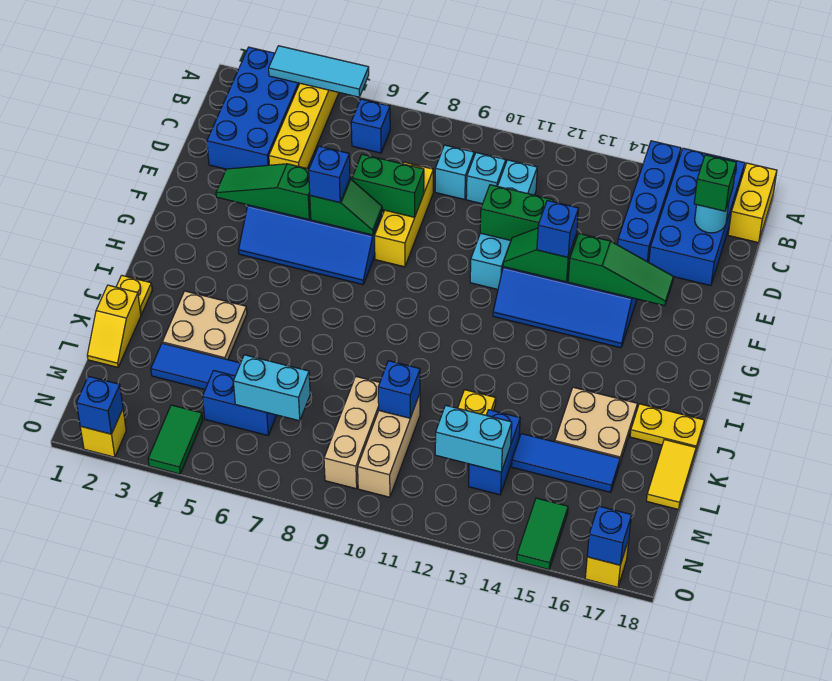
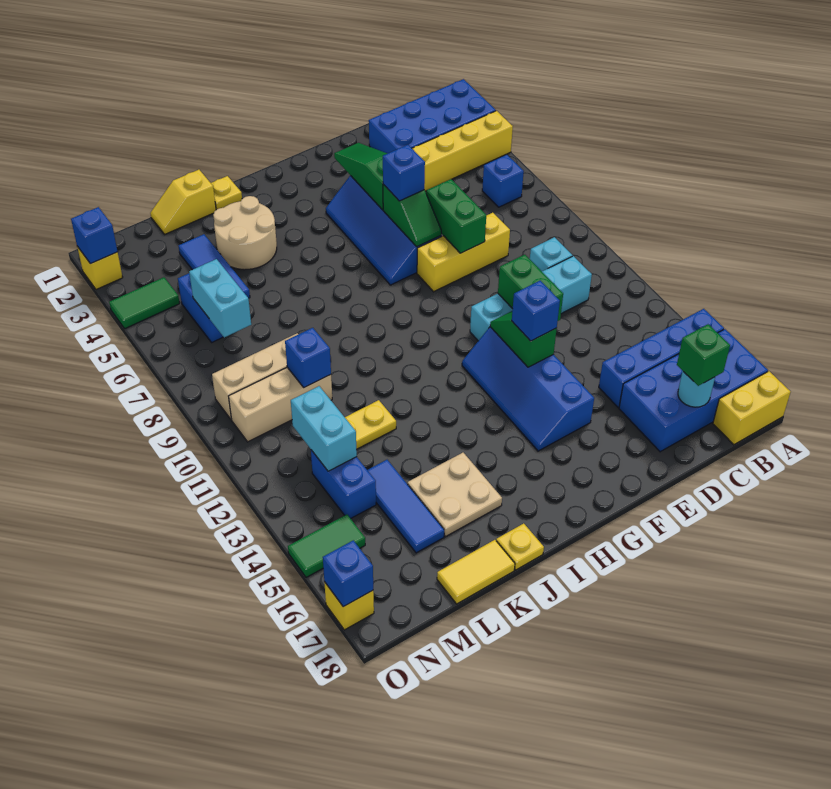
cyan tile A3:A5 level 2 -> none
cyan brick C9 level 1 -> none
green slope F14:F16 level 2 top 14 -> none
tan plate J3:K4 level 1 -> tan round brick J3:K4 level 1
yellow plate J17:J18 level 1 -> yellow plate J18 level 1
blue brick L13:M13 level 1 -> blue brick M13:M14 level 1

